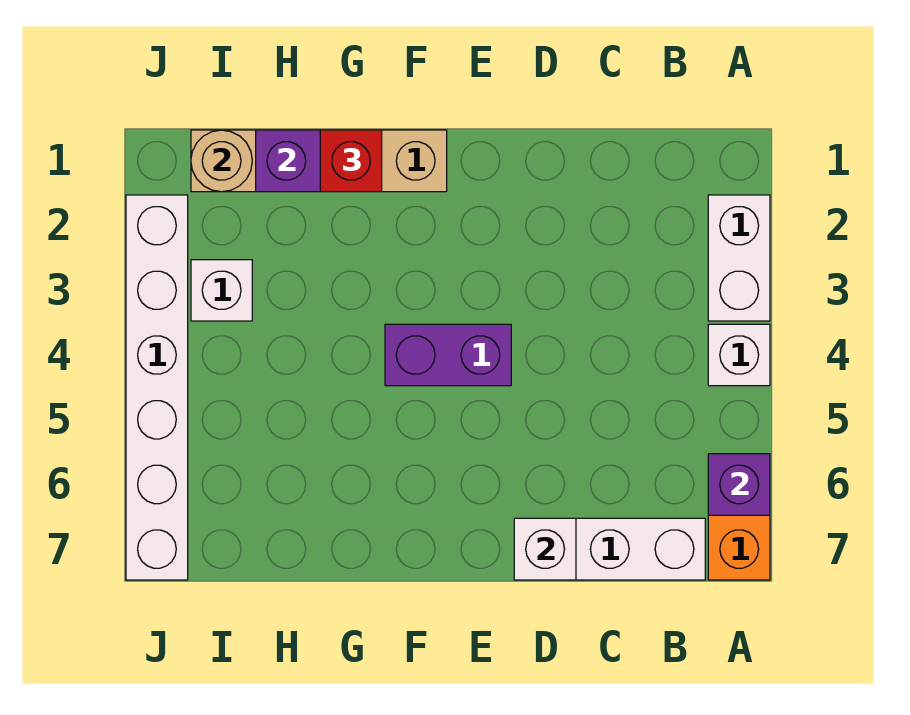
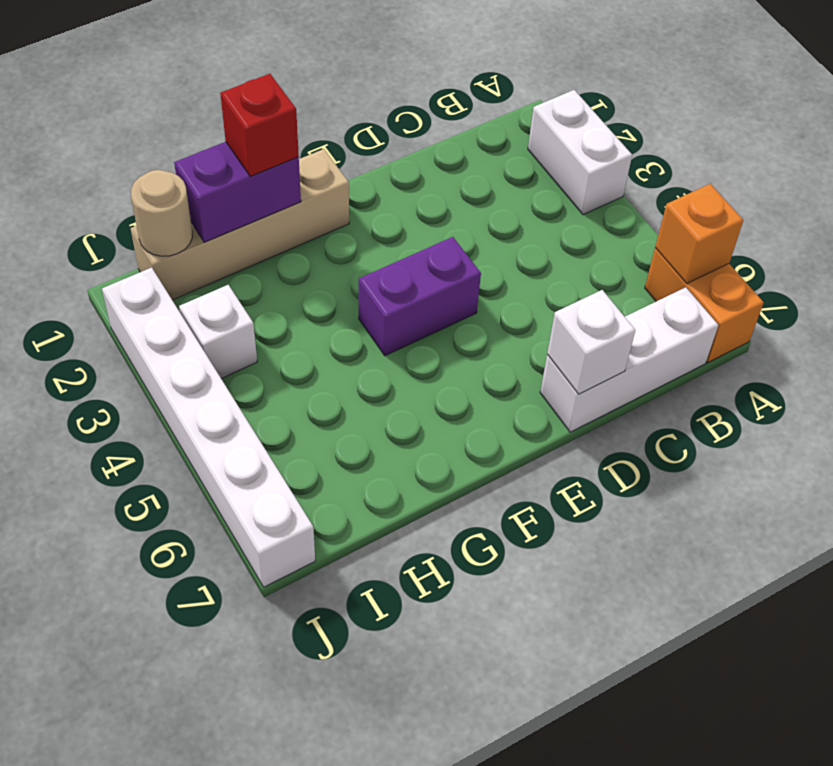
white brick A4 level 1 -> none
purple brick A6 level 2 -> orange brick A6 level 2

